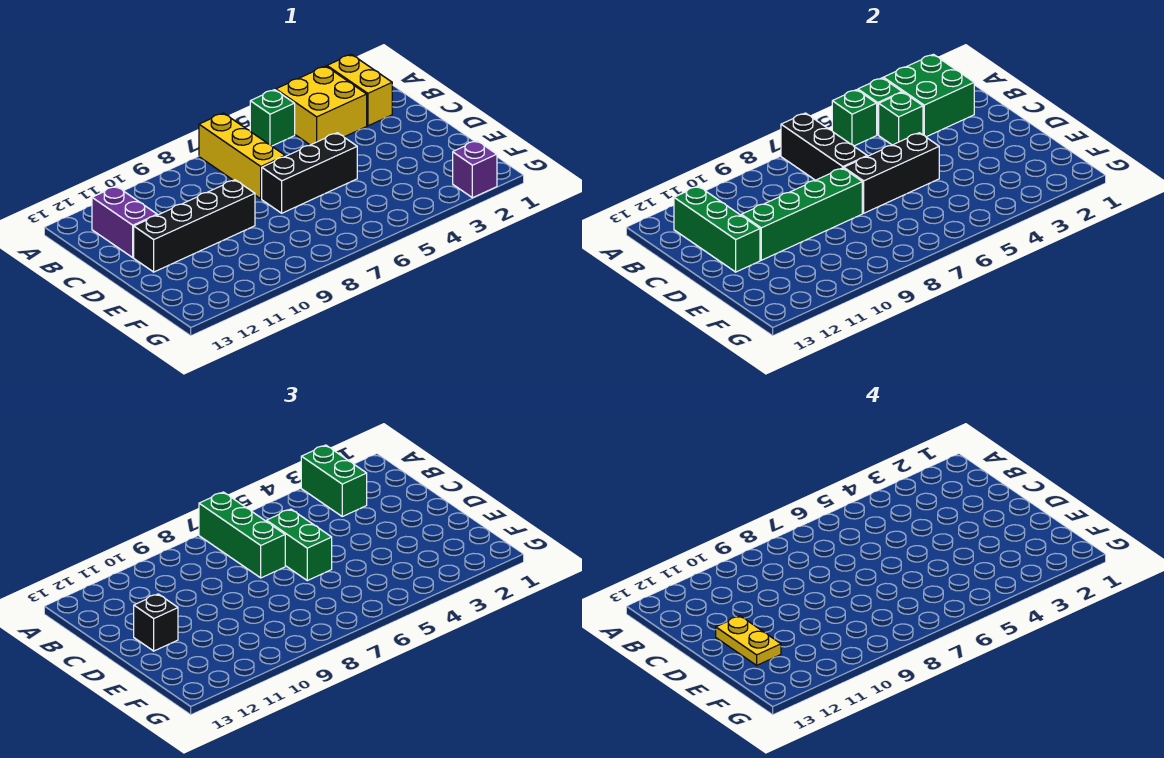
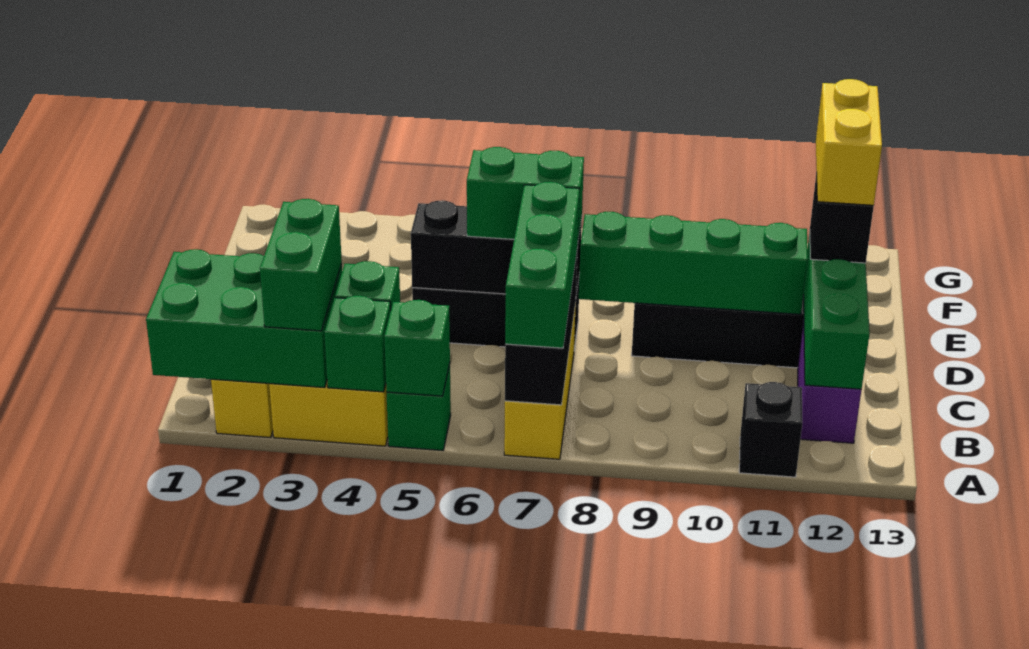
green brick A2:B3 level 2 -> green brick A1:B3 level 2
none -> black brick A11 level 1
green brick C6:D6 level 3 -> green brick D6:D7 level 3
yellow plate D12:E12 level 4 -> yellow brick D12:E12 level 4
purple brick G2 level 1 -> none

